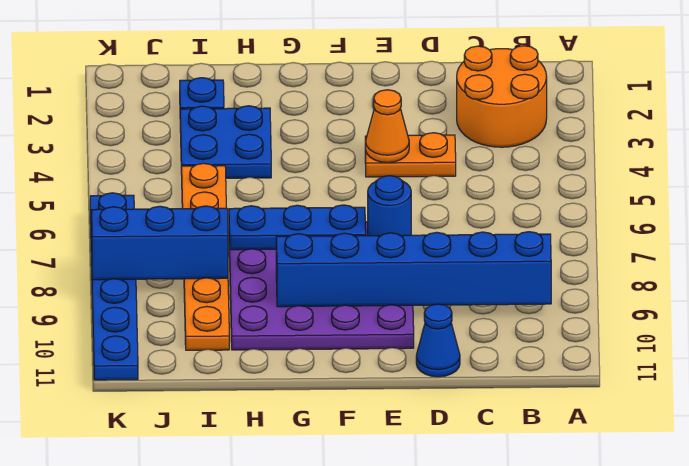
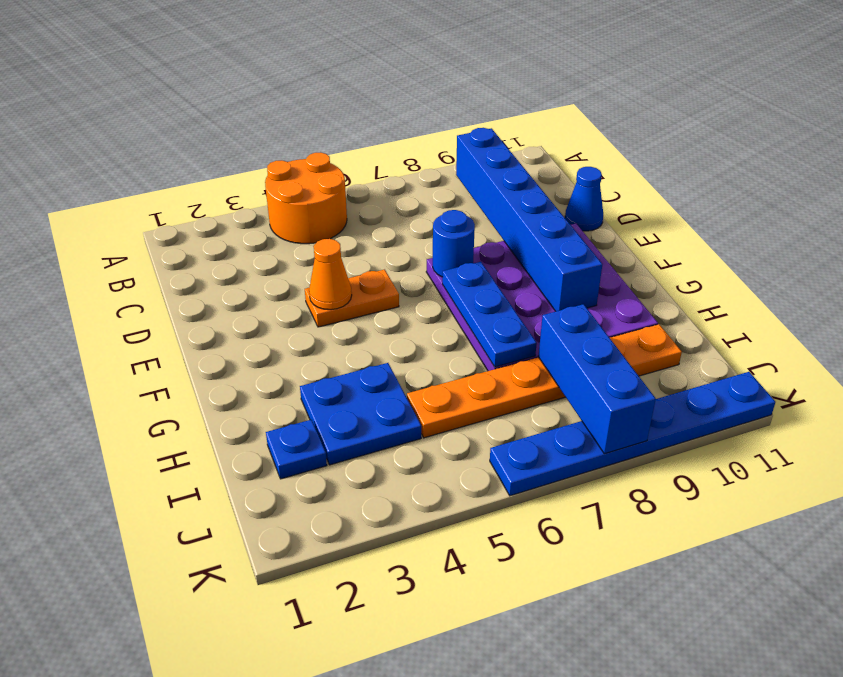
orange round brick B2:C3 level 1 -> orange round brick A4:B5 level 1
orange plate D4:E4 level 1 -> orange plate E4:E5 level 1

